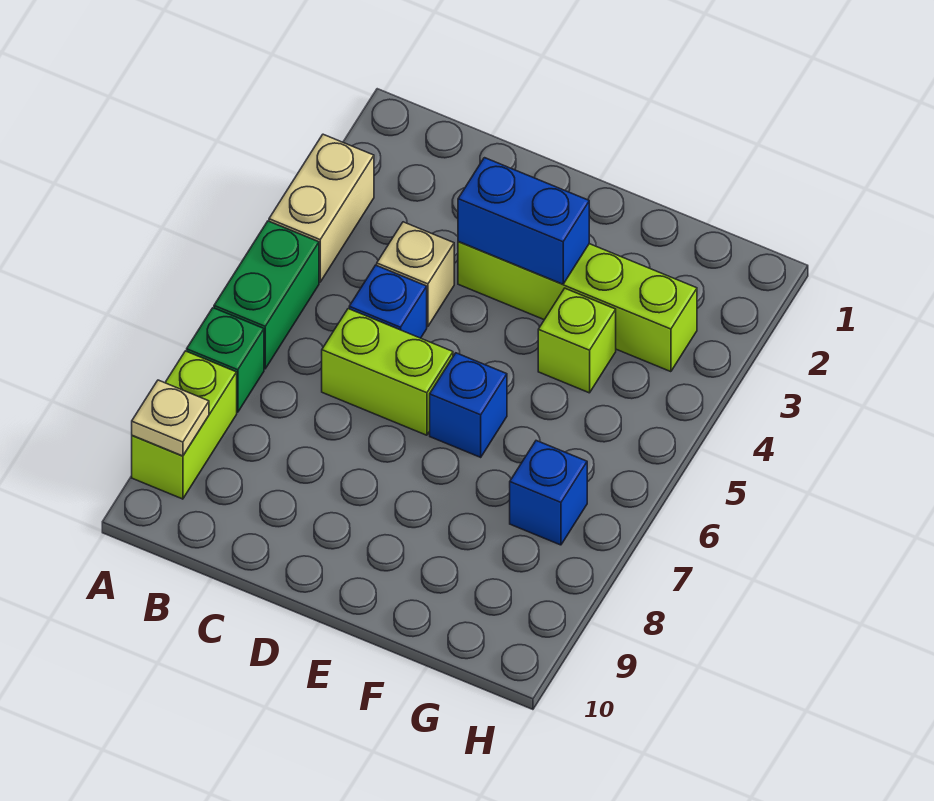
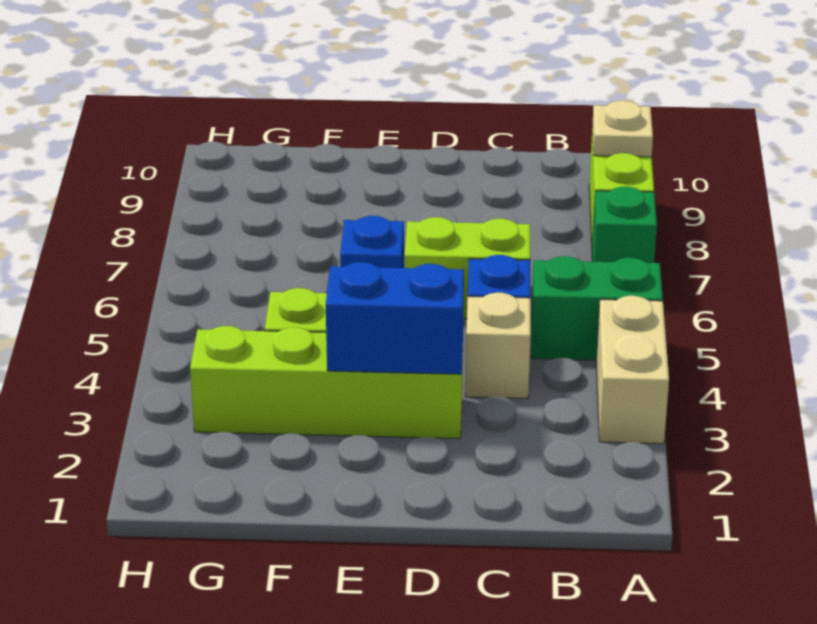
green brick A5:A6 level 1 -> green brick A5:B5 level 1
blue brick G7 level 1 -> none

